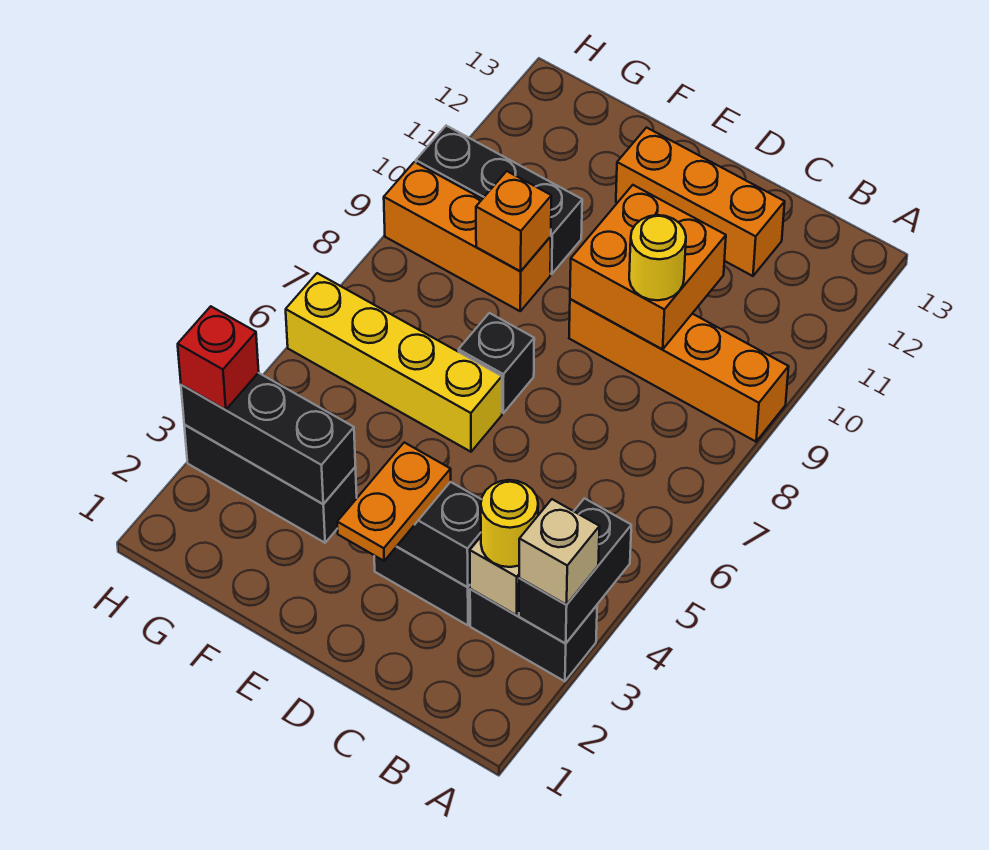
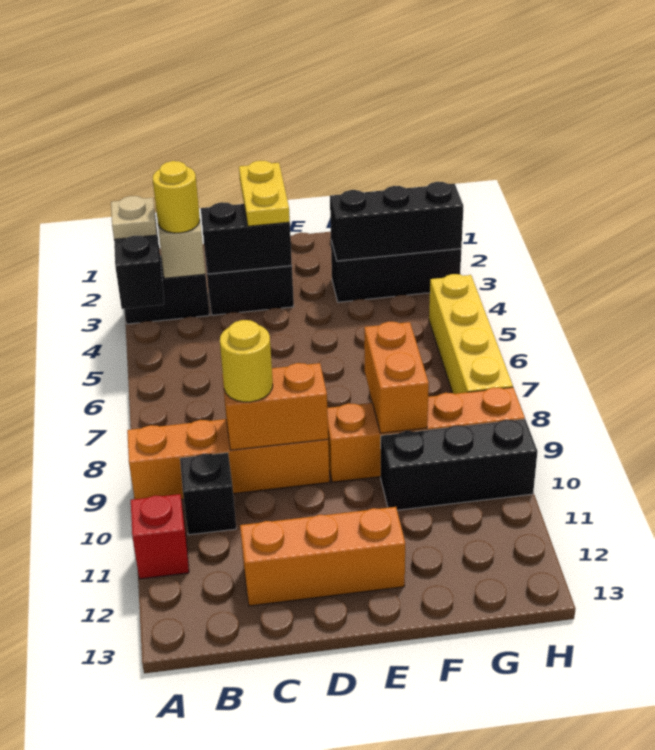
tan brick A3 level 3 -> tan plate A3 level 3
orange brick C9:D10 level 2 -> orange brick C9:D9 level 2
orange plate D2:D3 level 3 -> yellow plate D2:D3 level 3
yellow brick E6:H6 level 1 -> yellow brick H5:H8 level 1
black brick E7 level 1 -> black brick B10 level 1
orange brick F9:H9 level 1 -> orange brick E9:H9 level 1
orange brick F9 level 2 -> orange brick F8:F9 level 2
red brick H3 level 3 -> red brick A11 level 1

